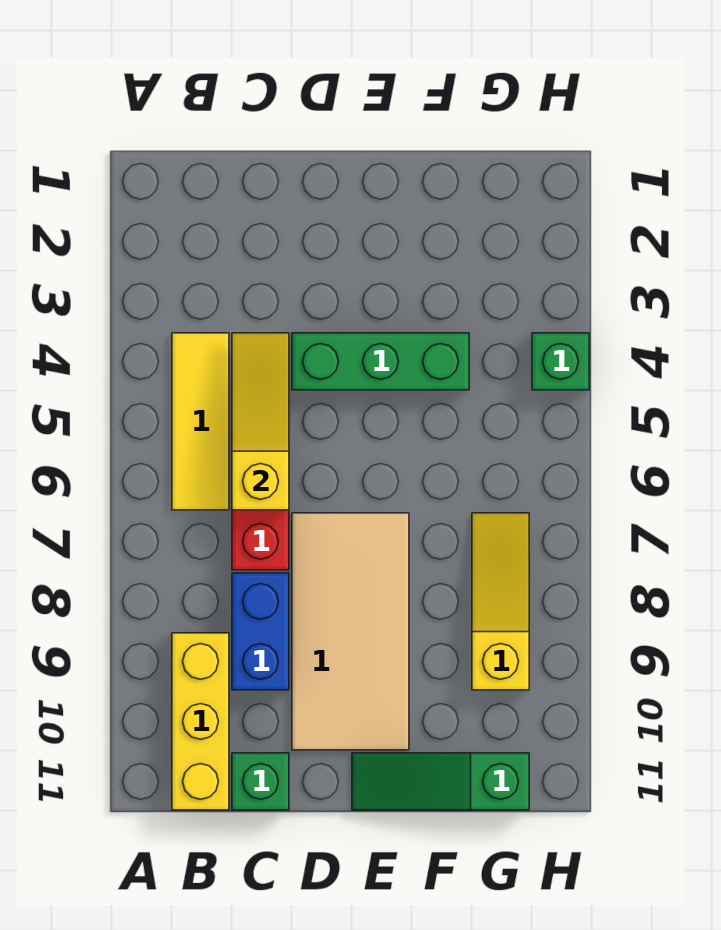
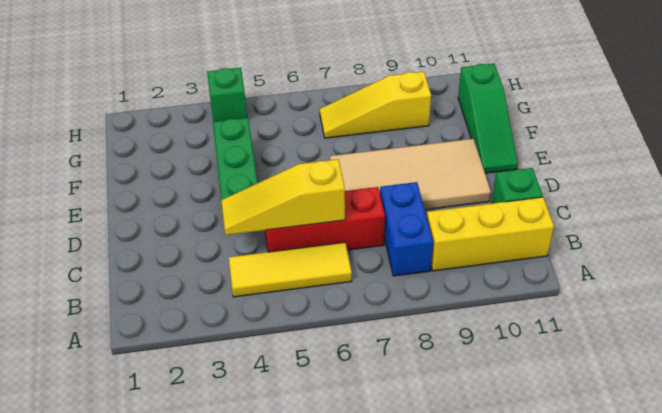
blue brick C8:C9 level 1 -> blue brick B8:C8 level 1

